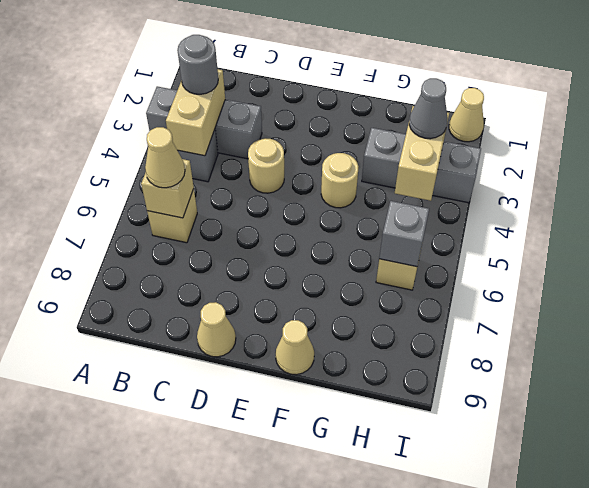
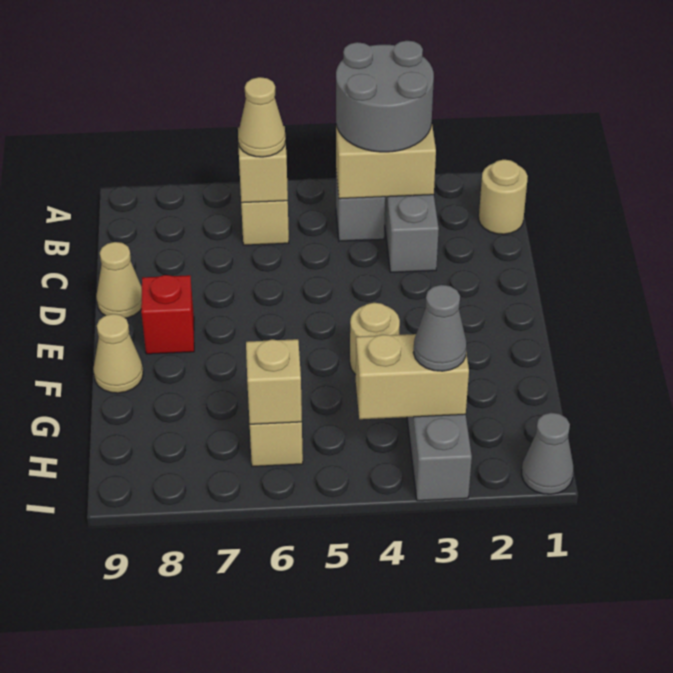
grey round brick B3 level 3 -> grey round brick A3:B4 level 3
tan round brick D4 level 1 -> tan round brick B1 level 1
none -> red brick E8 level 1
grey brick H6 level 2 -> tan brick H6 level 2
tan cone I1 level 1 -> grey cone I1 level 1

